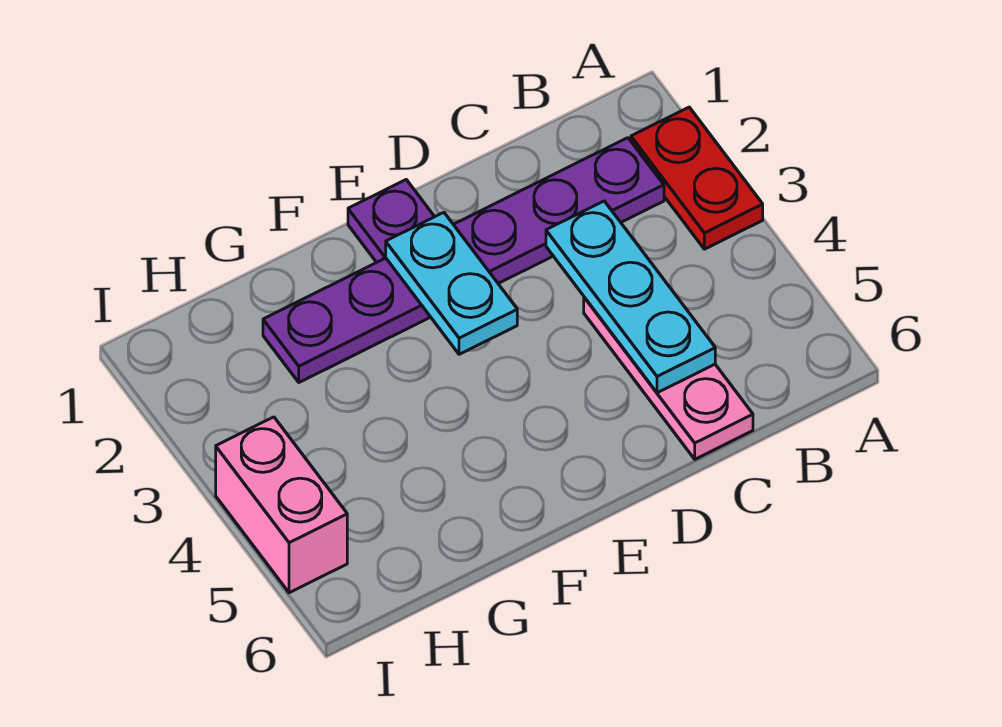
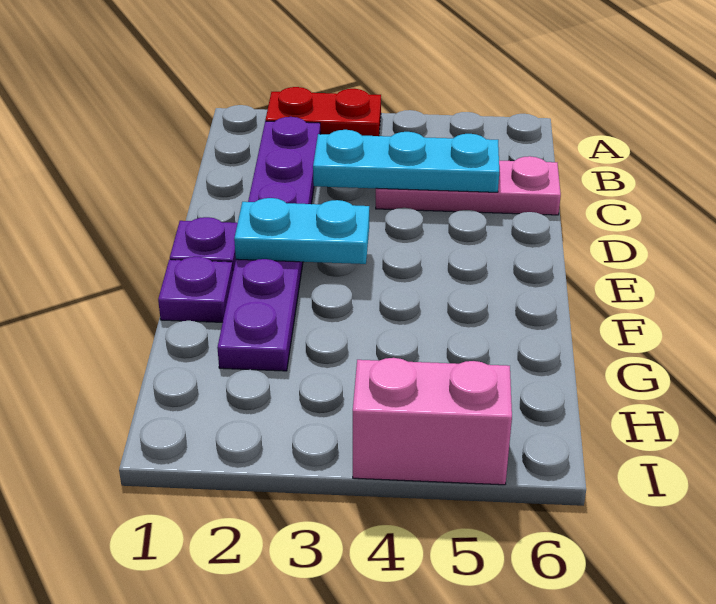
none -> purple plate F1 level 1

